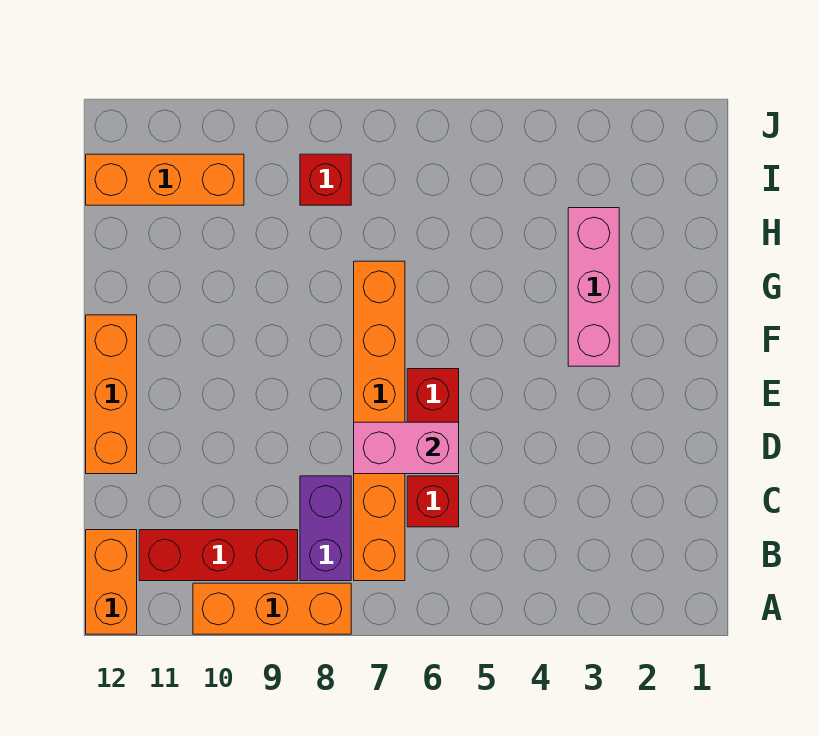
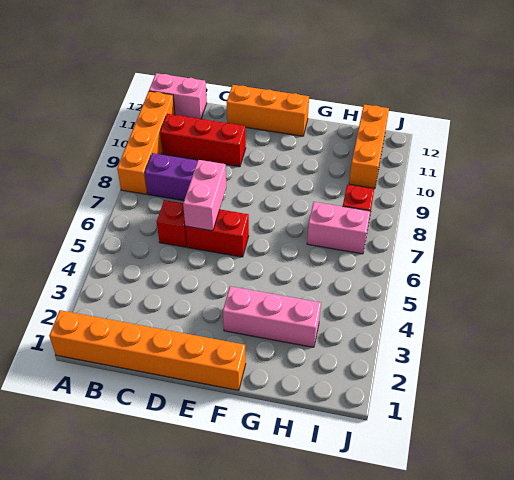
orange brick A8:A10 level 1 -> orange brick A8:A11 level 1
orange brick A12:B12 level 1 -> pink brick A12:B12 level 1
orange brick B7:G7 level 1 -> orange brick A1:F1 level 1
red brick B9:B11 level 1 -> red brick B10:D10 level 1
none -> pink brick H7:I7 level 1

